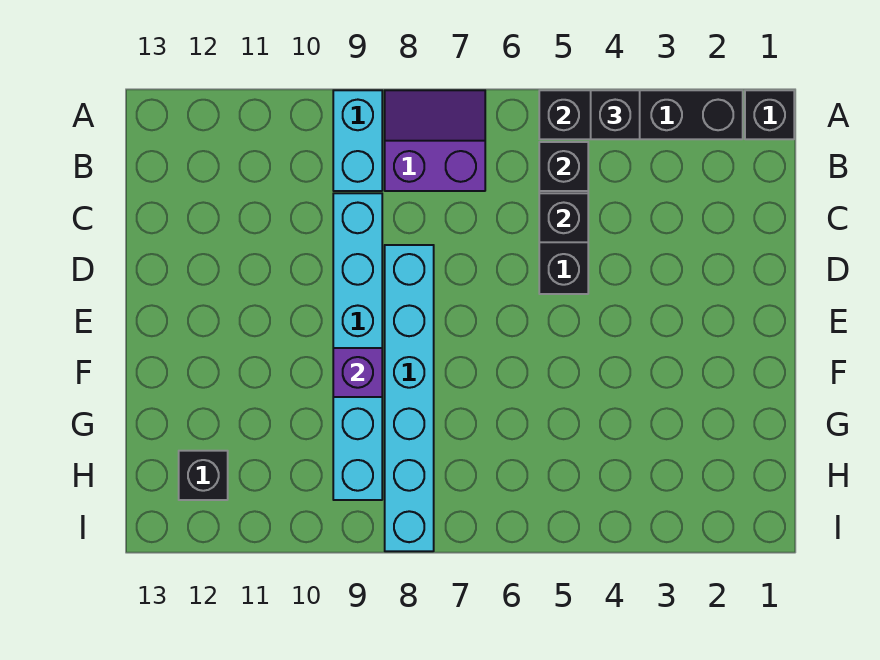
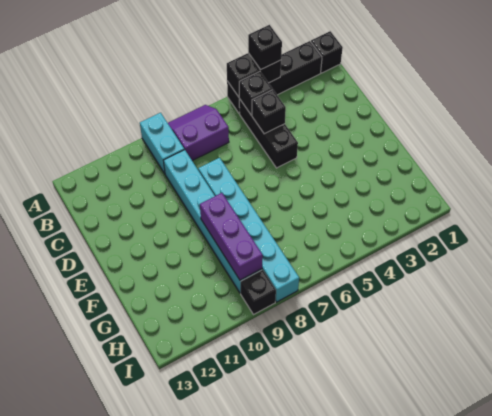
purple brick F9 level 2 -> purple brick F9:H9 level 2
black brick H12 level 1 -> black brick I9 level 1

